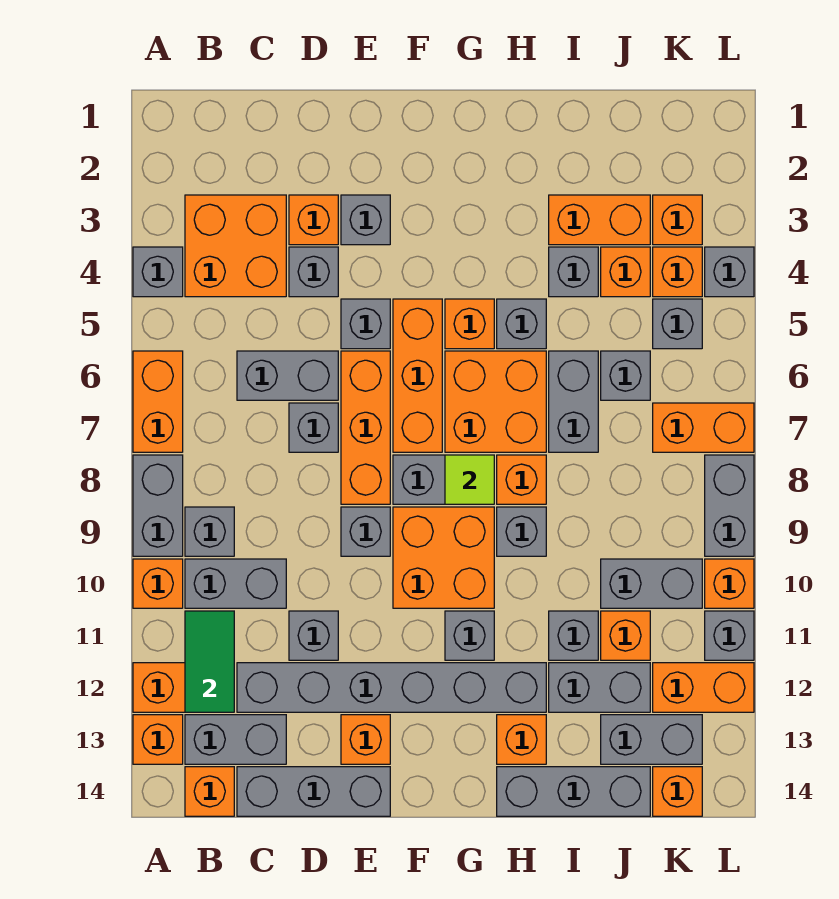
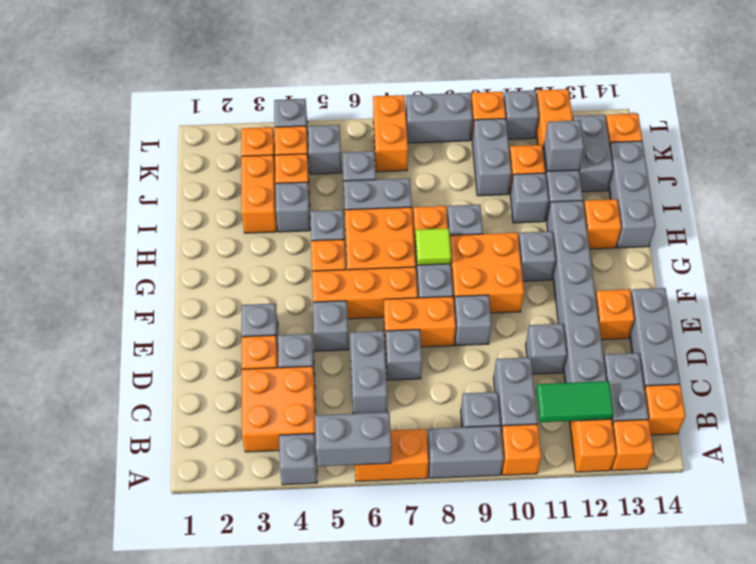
none -> grey brick A5:A6 level 2
orange brick E6:E8 level 1 -> orange brick E7:E8 level 1
none -> grey brick J12 level 2

